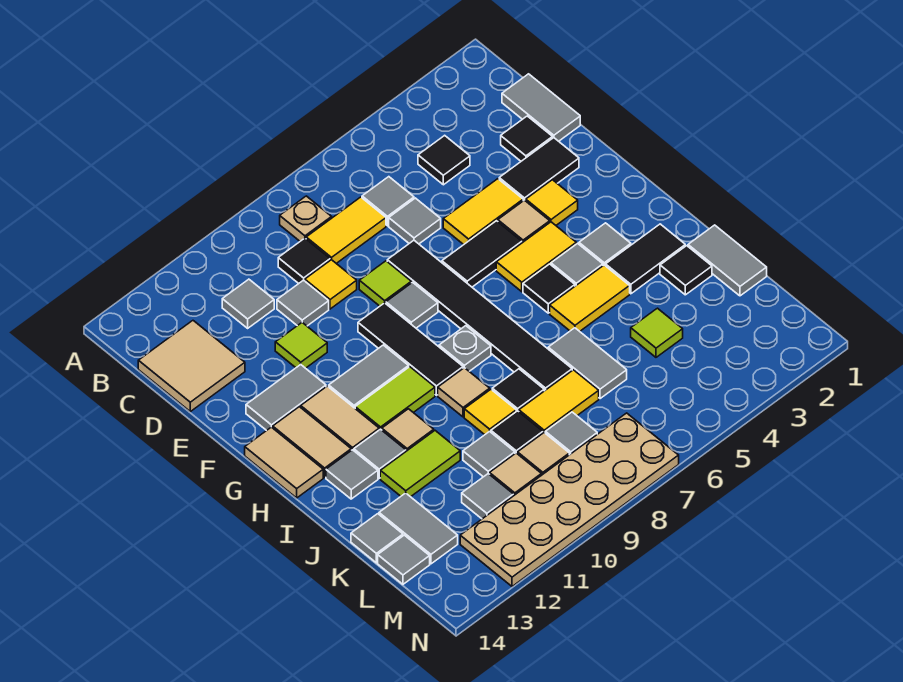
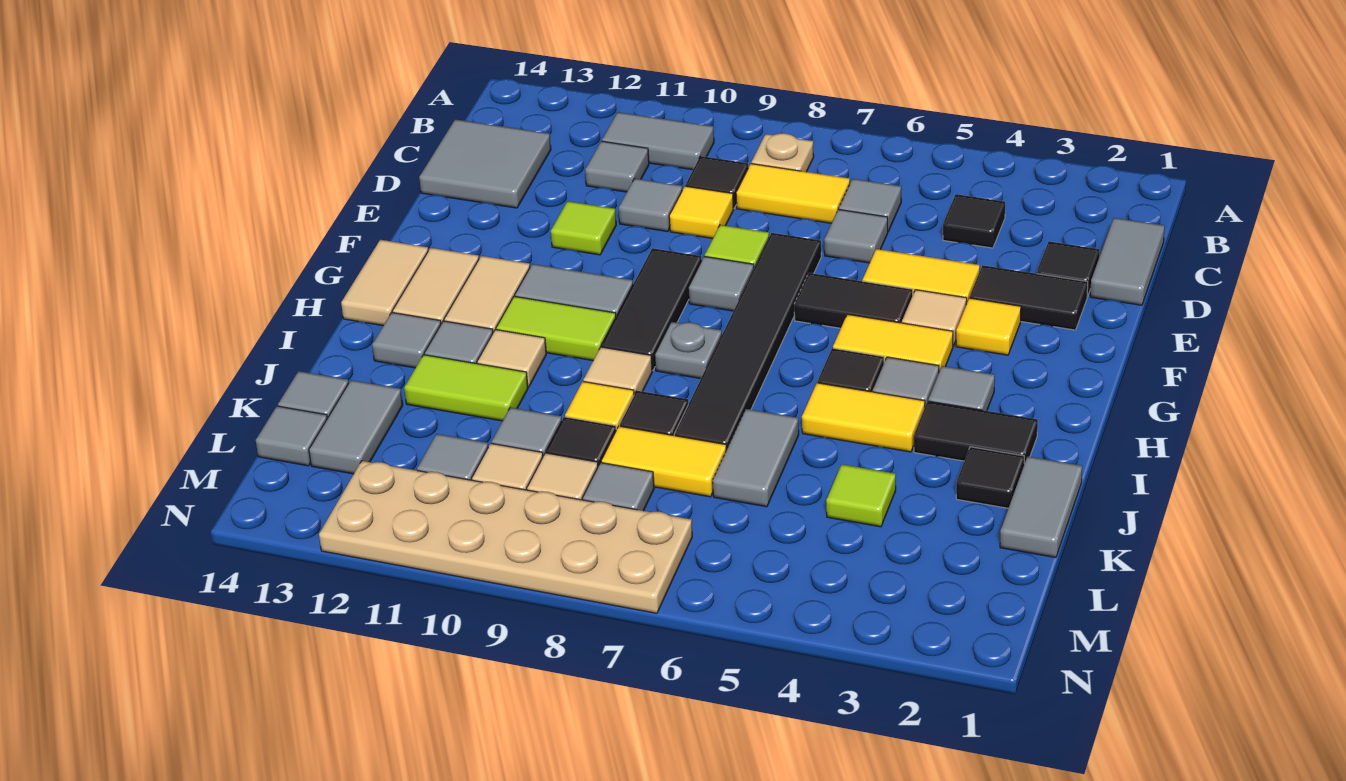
tan tile C13:D14 level 1 -> grey tile C13:D14 level 1
grey tile F12:F13 level 1 -> grey tile B10:B11 level 1

